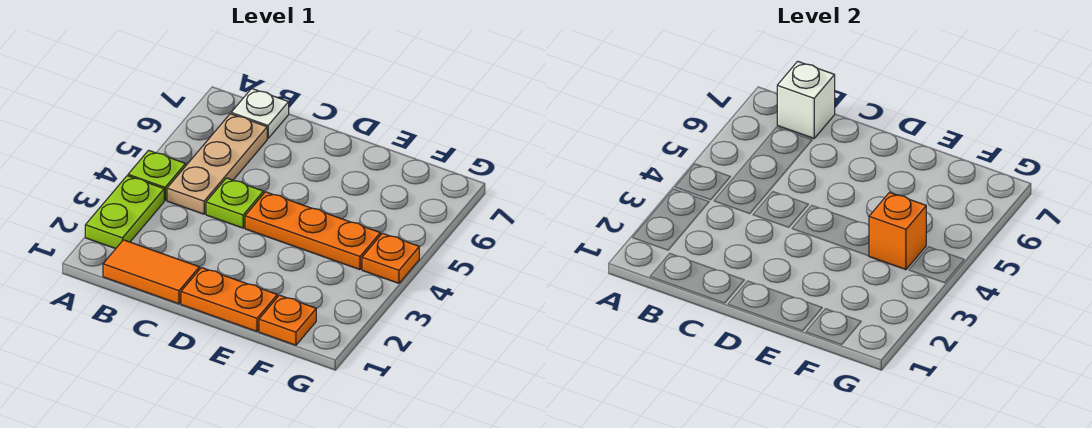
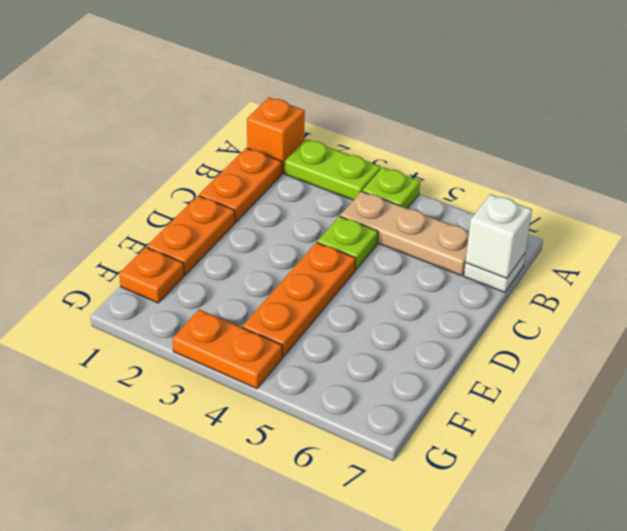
orange tile B1:C1 level 1 -> orange plate B1:C1 level 1
orange brick F4 level 2 -> orange brick A1 level 1
orange plate G4 level 1 -> orange plate G3:G4 level 1

